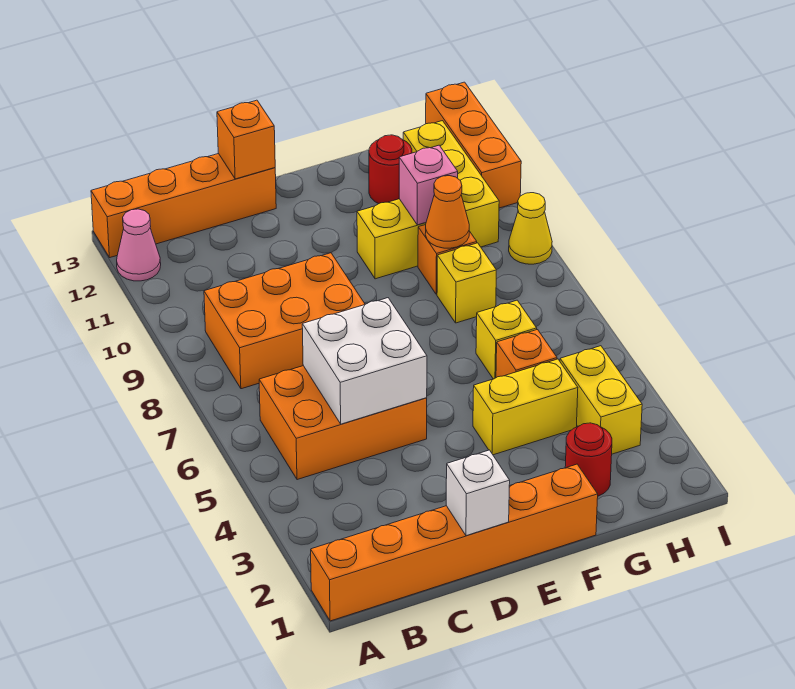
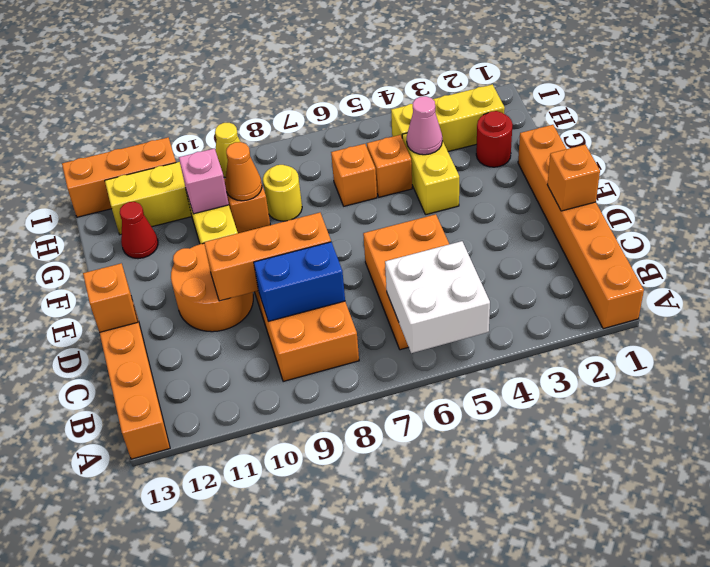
pink cone A12 level 1 -> pink cone G4 level 2
white brick C5:D6 level 2 -> white brick A5:B6 level 2
none -> blue brick C8:C9 level 2
white brick D1 level 2 -> orange brick D1 level 2
none -> orange brick D8:D10 level 2
none -> orange round brick D10:E11 level 1
yellow brick G6 level 1 -> orange brick G6 level 1
yellow brick G8 level 1 -> yellow round brick G8 level 1
red round brick G12 level 1 -> red cone G12 level 1
yellow brick H3:H4 level 1 -> yellow brick H2:H4 level 1

